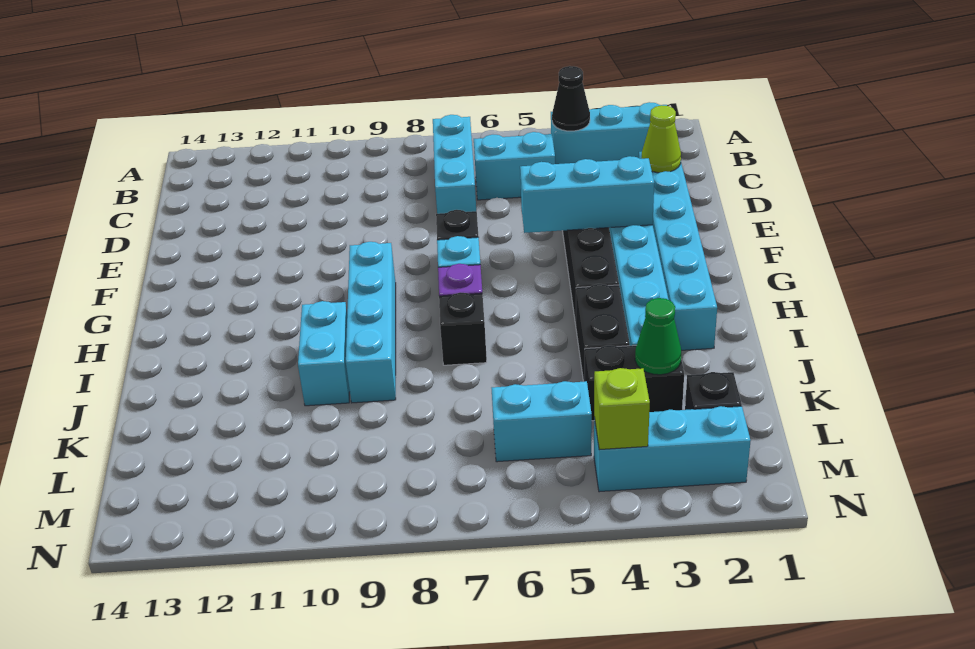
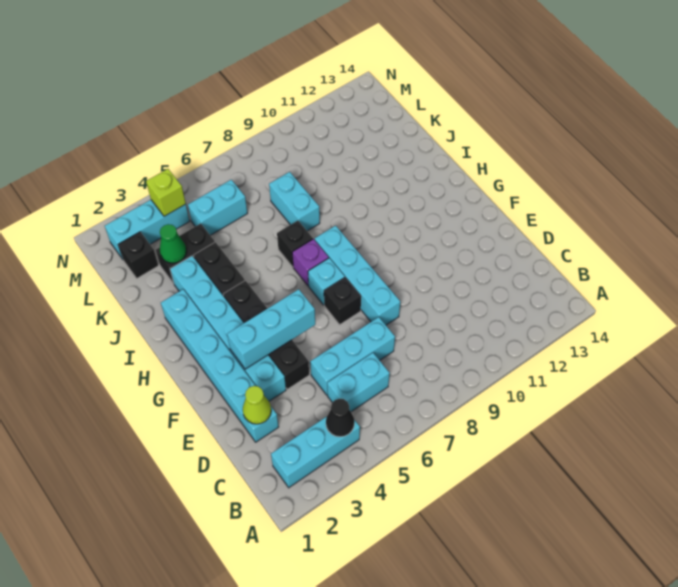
cyan brick B7:D7 level 1 -> cyan brick D5:D7 level 1
cyan brick G9:J9 level 1 -> cyan brick E8:H8 level 1
cyan brick I10:J10 level 1 -> cyan brick J8:K8 level 1

